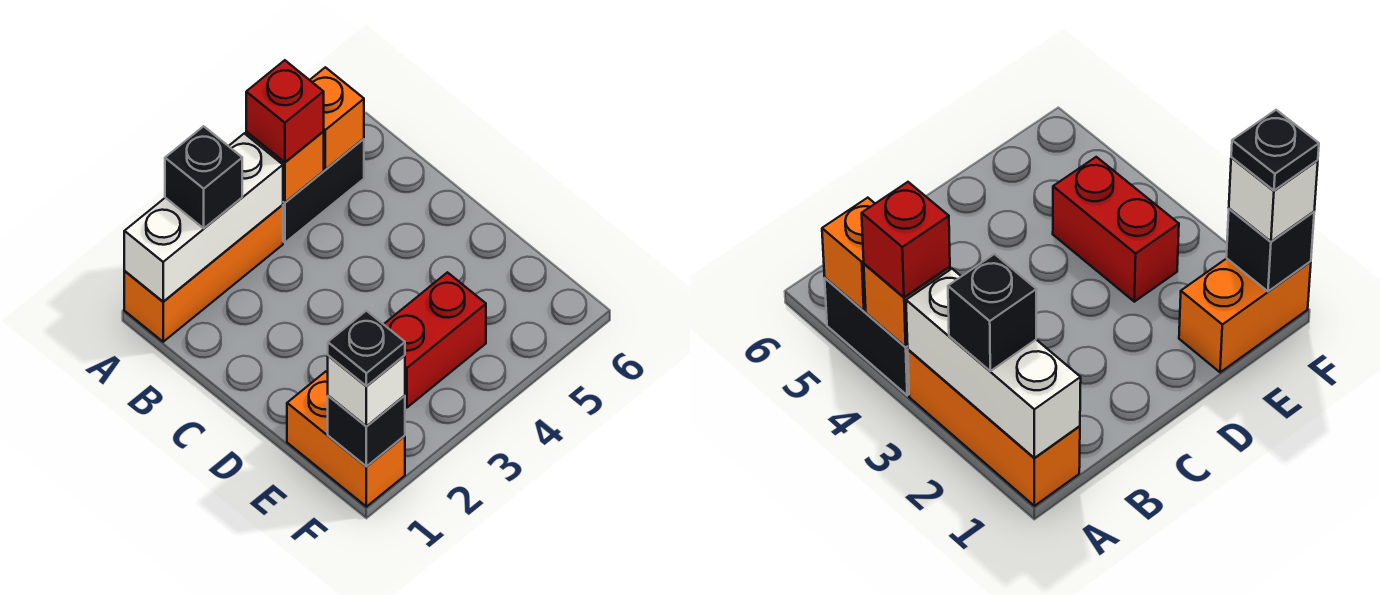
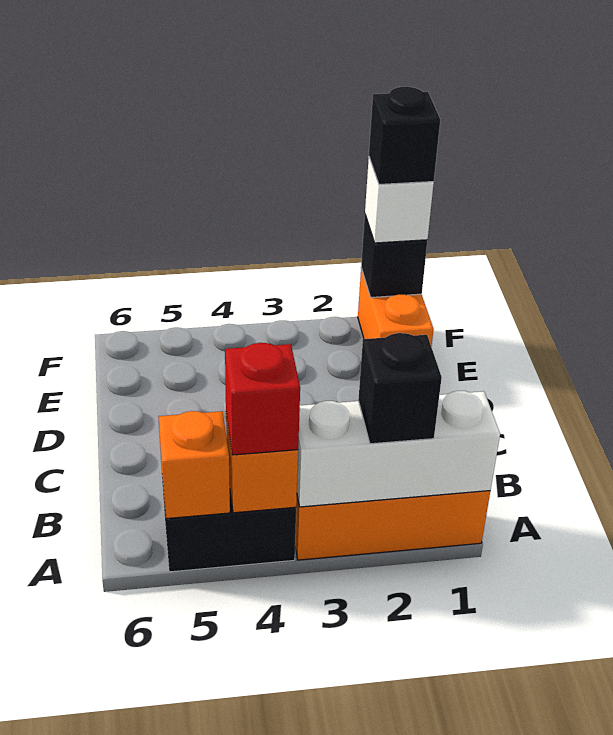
red brick E3:E4 level 1 -> none
black plate F1 level 4 -> black brick F1 level 4

